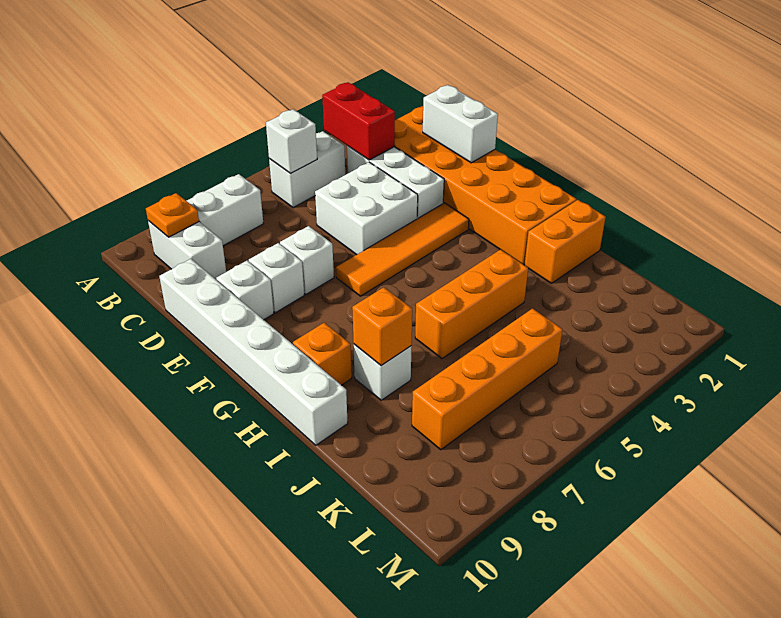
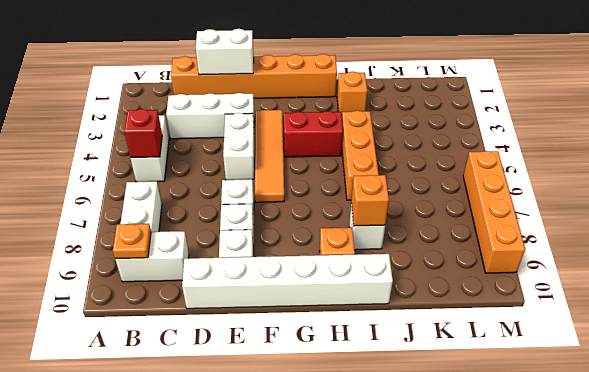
red brick B3:C3 level 2 -> red brick G4:H4 level 1
white brick B5 level 2 -> red brick B5 level 2
orange brick C1:H2 level 1 -> orange brick C1:H1 level 1
white brick D4:E5 level 1 -> white brick E4:E5 level 1
orange brick I1:I2 level 1 -> orange brick I2 level 1
orange brick K5:K8 level 1 -> orange brick M6:M9 level 1

